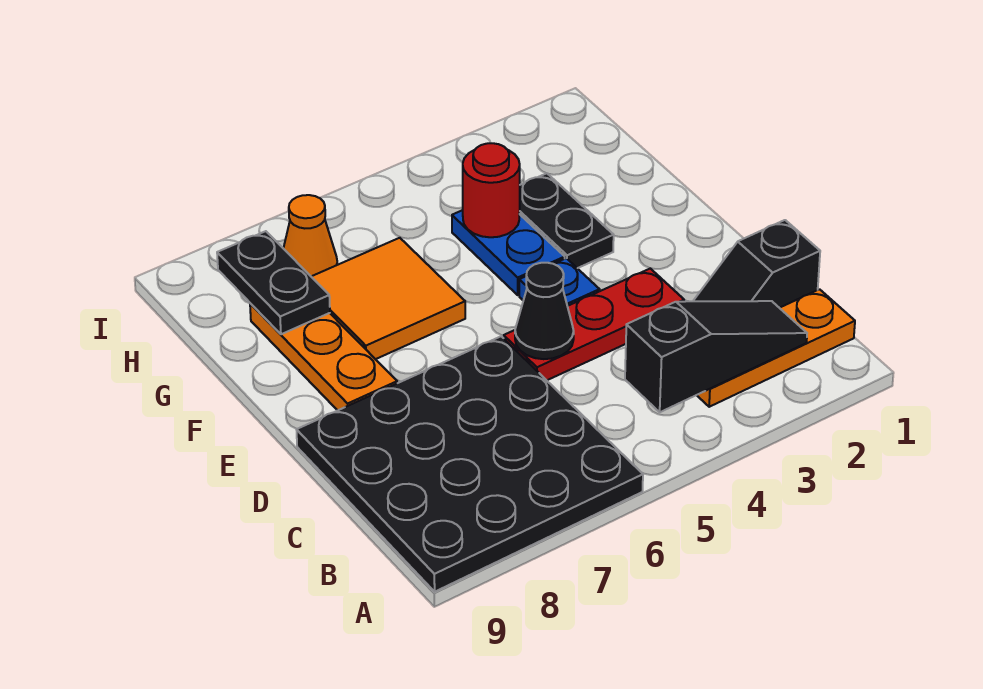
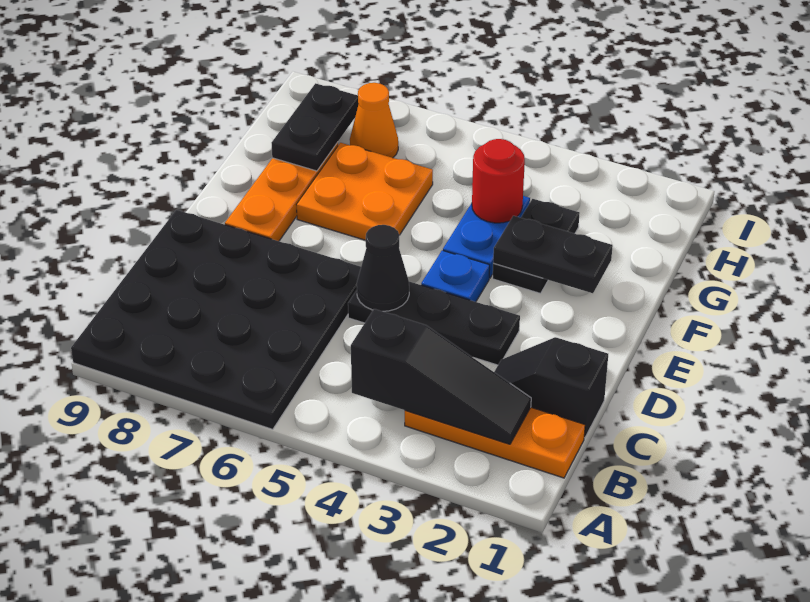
red plate D3:D5 level 1 -> black plate D3:D5 level 1
none -> black plate F2:F3 level 2
orange tile F6:G7 level 1 -> orange plate F6:G7 level 1

